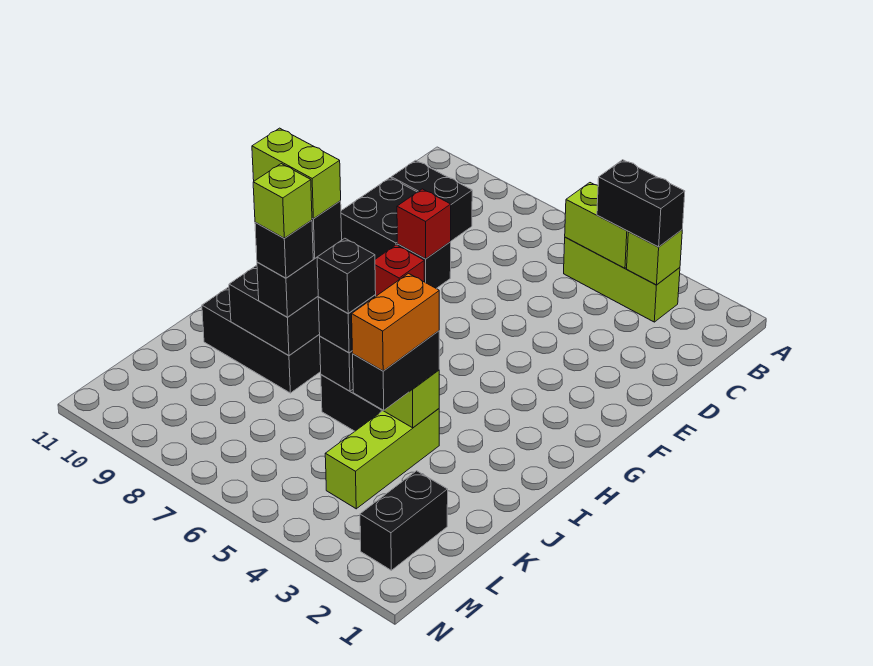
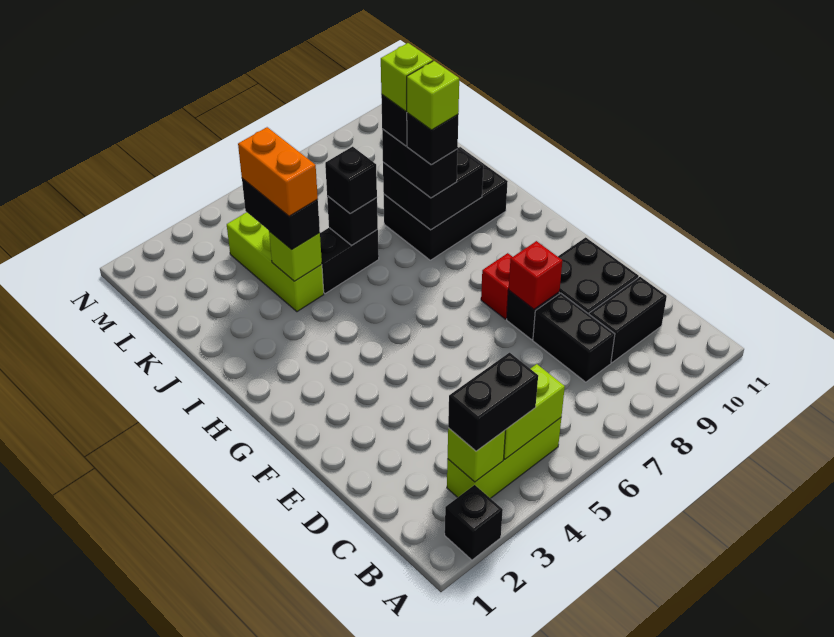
lime brick I8:I9 level 5 -> lime brick I8 level 5
black brick J6 level 4 -> black brick A2 level 1
black brick L2:M2 level 1 -> black brick C8:D8 level 1

